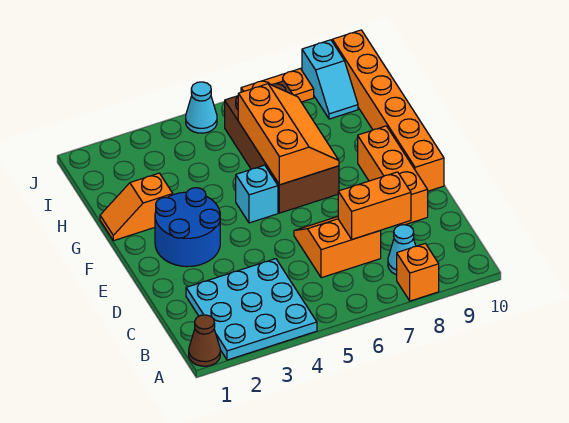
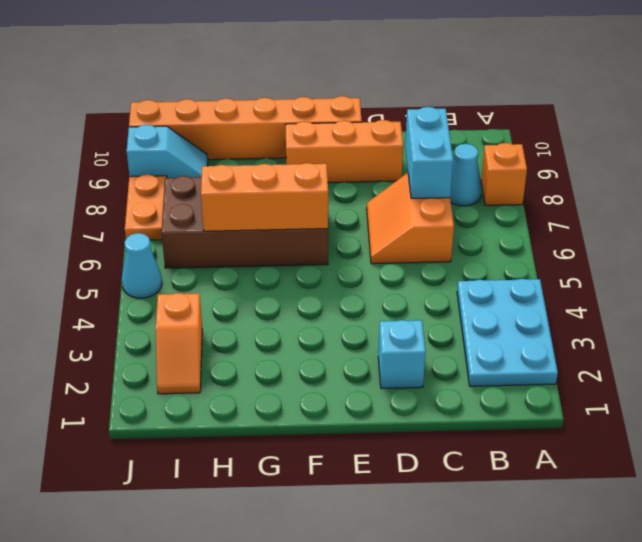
brown cone A1 level 1 -> none
cyan plate A2:C4 level 1 -> cyan plate A2:B4 level 1
orange brick C7:C8 level 2 -> cyan brick C7:C8 level 2
blue round brick E2:F3 level 1 -> none
cyan brick F5 level 1 -> cyan brick D2 level 1
orange slope G1:G2 level 1 top 2 -> orange slope I2:I3 level 1 top 3

